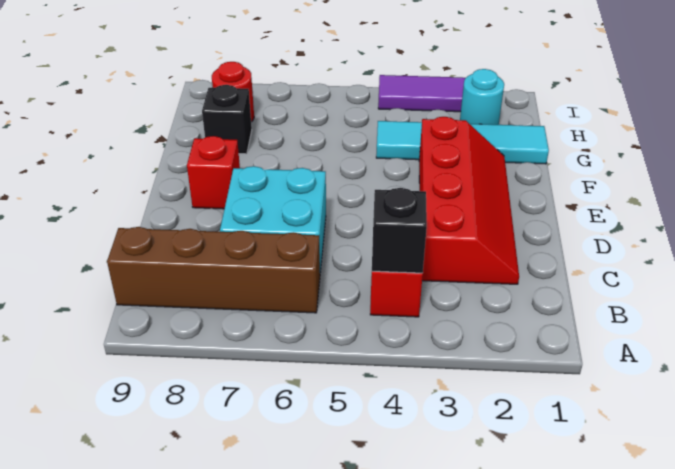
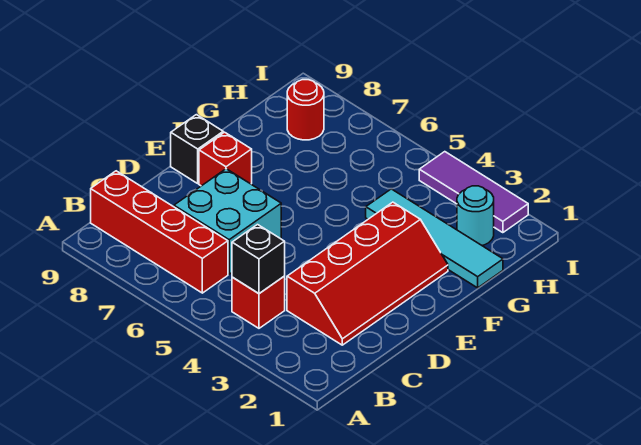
brown brick B6:B9 level 1 -> red brick B6:B9 level 1
black brick G8 level 1 -> black brick E9 level 1

